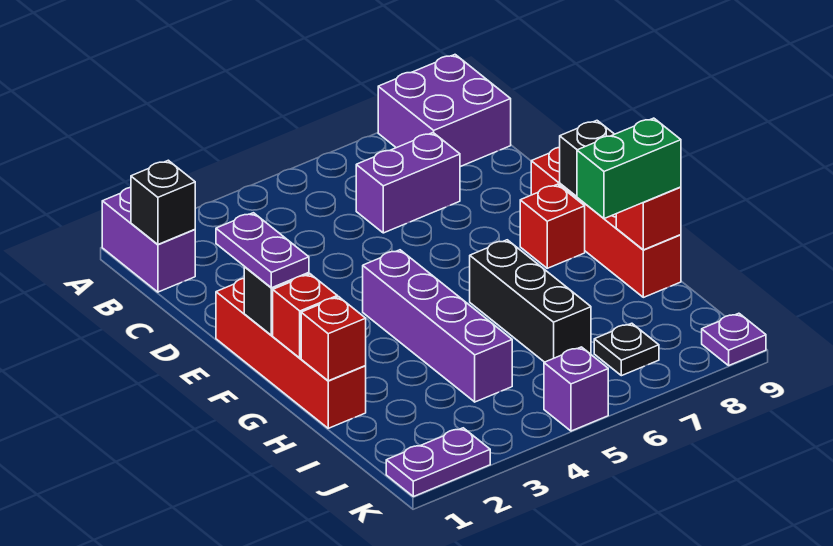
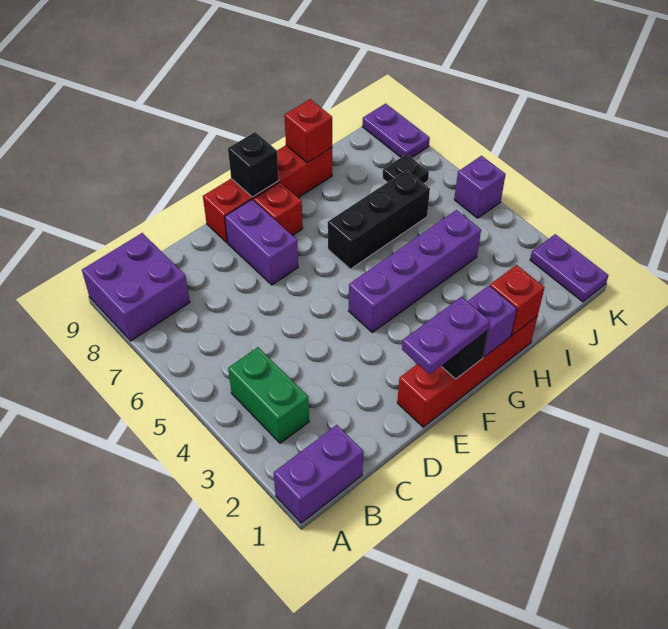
black brick B1 level 2 -> none
purple brick C6:C7 level 1 -> purple brick E7:E8 level 1
red brick G1 level 2 -> purple brick G1 level 2
green brick H8:H9 level 3 -> green brick B3:B4 level 1
purple plate K9 level 1 -> purple plate K8:K9 level 1

